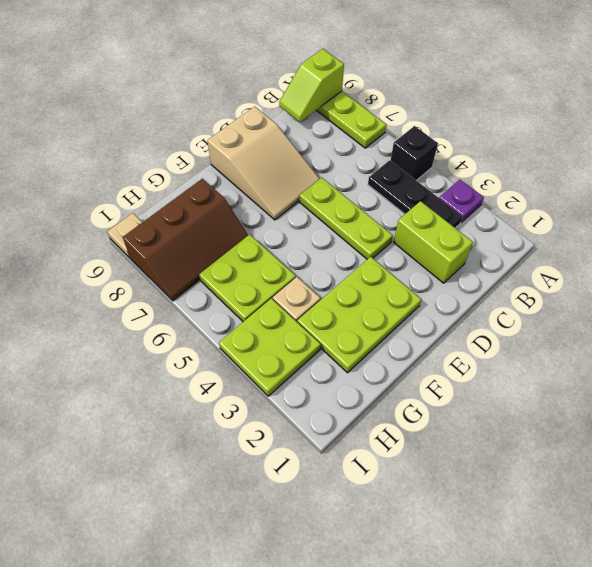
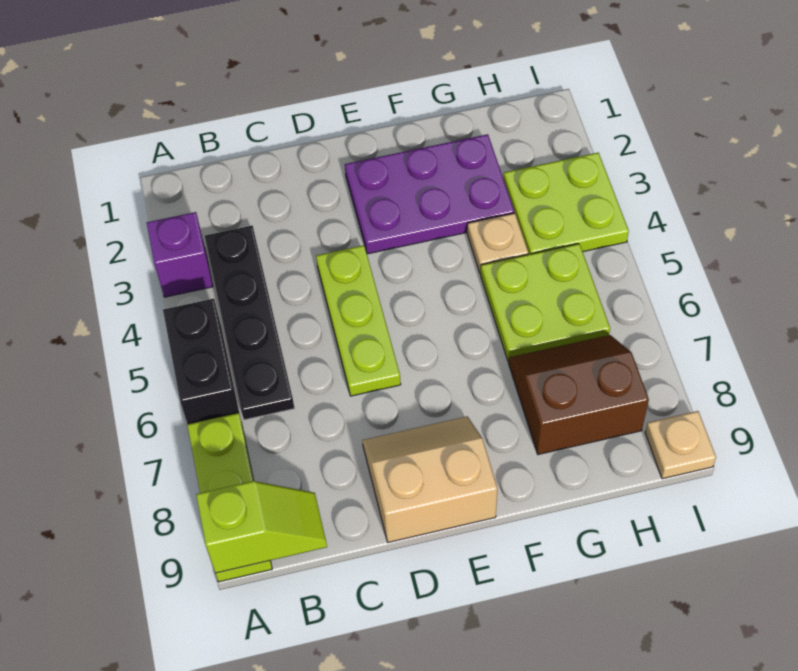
purple plate A3 level 1 -> purple brick A3 level 1
black brick A5 level 1 -> black brick A5:A6 level 1
black plate B3:B5 level 1 -> black plate B3:B6 level 1
lime brick C2:C3 level 1 -> none
tan slope D7:E9 level 1 top 9 -> tan slope D8:E9 level 1 top 9
lime plate E2:G3 level 1 -> purple plate E2:G3 level 1
brown slope G7:I8 level 1 top 8 -> brown slope G7:H8 level 1 top 8

